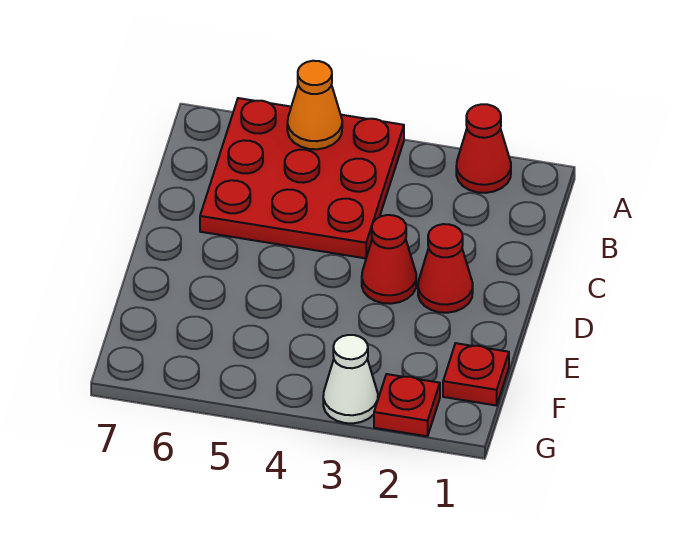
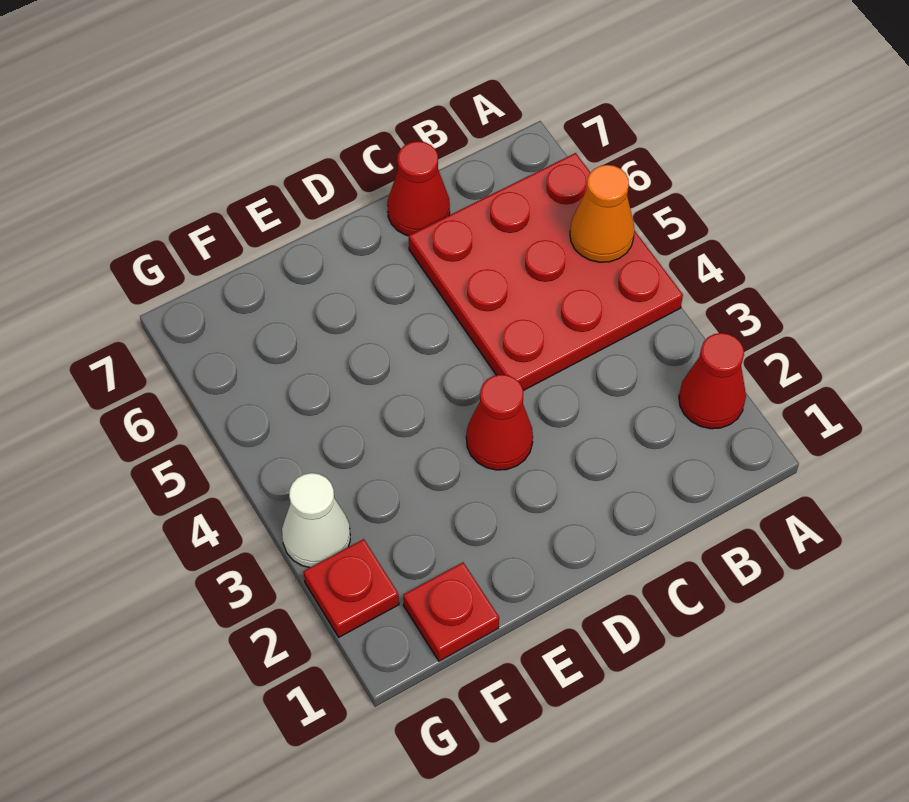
red cone D2 level 1 -> red cone C7 level 1

